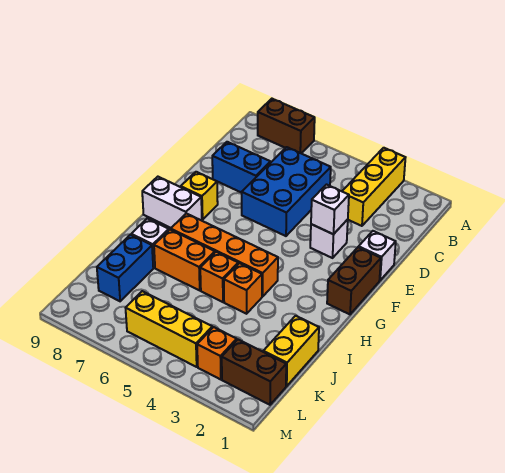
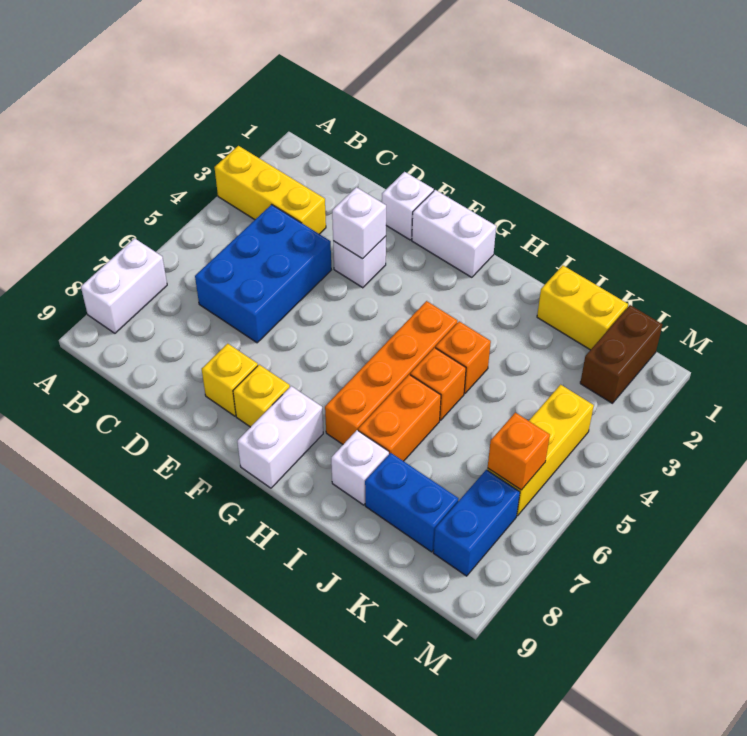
brown brick A7:A8 level 1 -> white brick A7:A8 level 1
blue brick C5:E6 level 1 -> blue brick C4:D6 level 1
blue brick D7:D8 level 1 -> blue brick L7:L8 level 1
none -> yellow brick E8 level 1
brown brick F1:G1 level 1 -> white brick F1:G1 level 1
orange brick L3 level 1 -> orange brick L6 level 2

